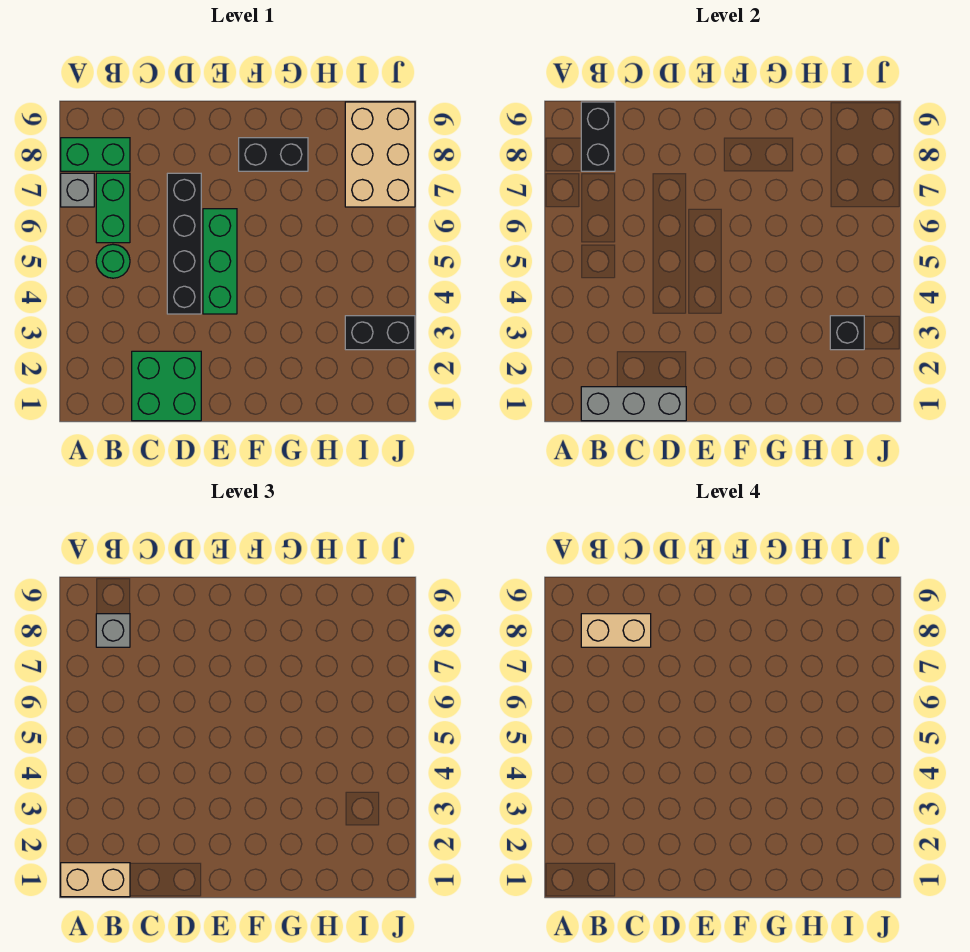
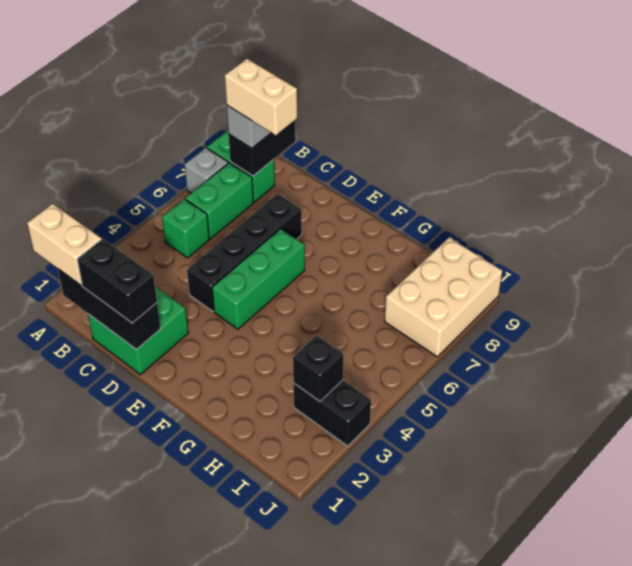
grey brick B1:D1 level 2 -> black brick B1:D1 level 2
green round brick B5 level 1 -> green brick B5 level 1
black brick F8:G8 level 1 -> black brick C1:D1 level 3

